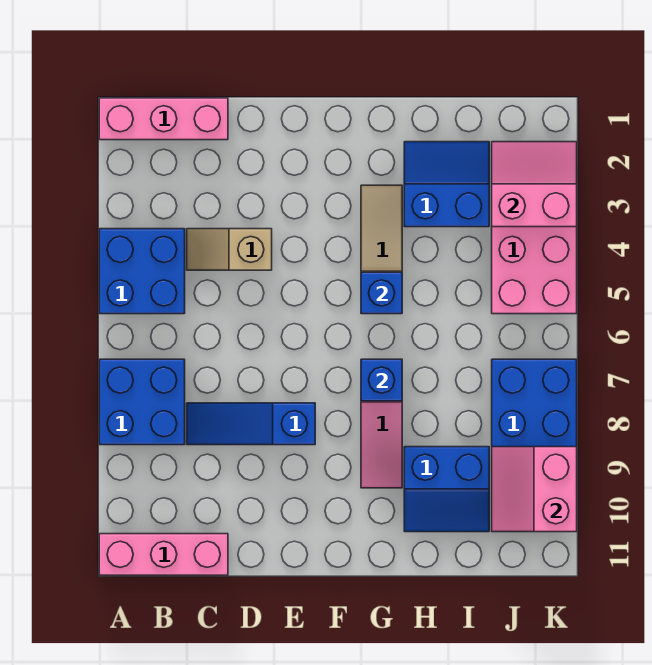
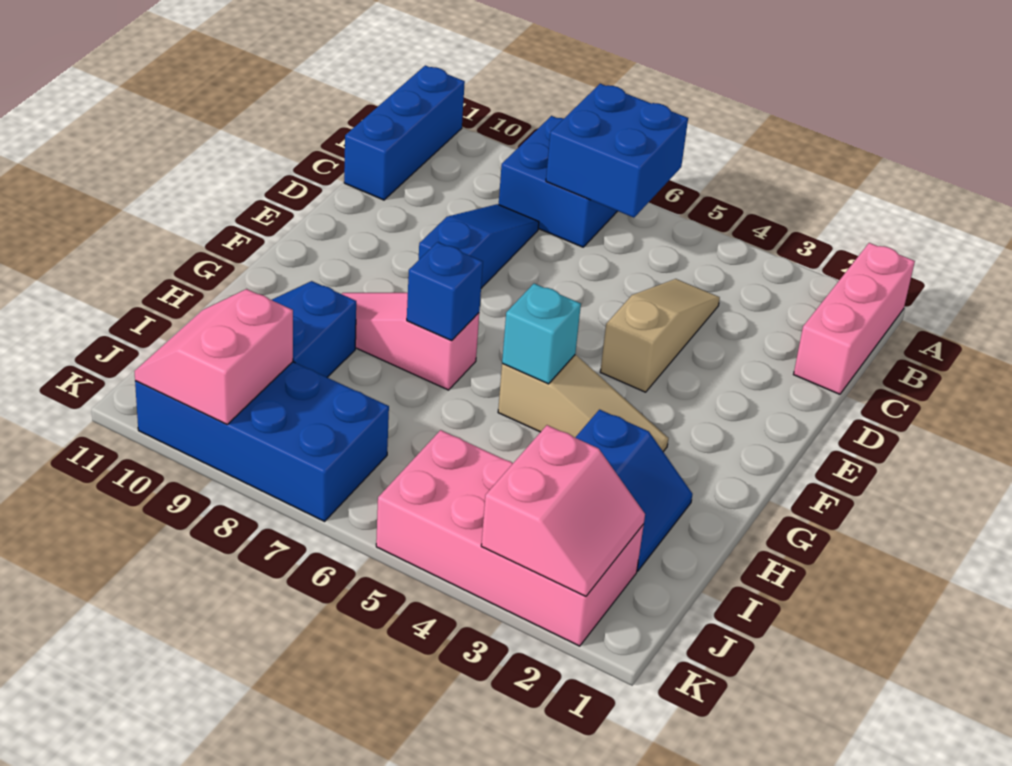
blue brick A4:B5 level 1 -> blue brick A6:B7 level 2
pink brick A11:C11 level 1 -> blue brick A11:C11 level 1
tan slope C4:D4 level 1 top D -> tan slope C4:E4 level 1 top E
blue brick G5 level 2 -> cyan brick G5 level 2
pink slope J9:K10 level 2 top K -> pink slope J9:K10 level 2 top 9

